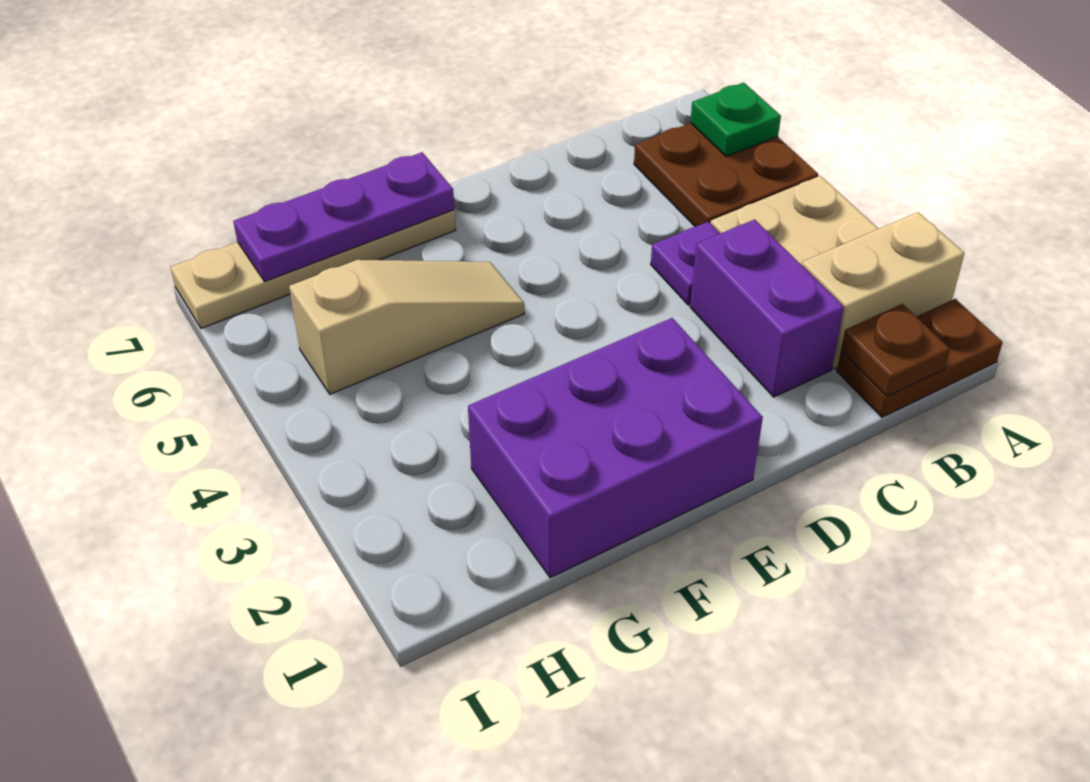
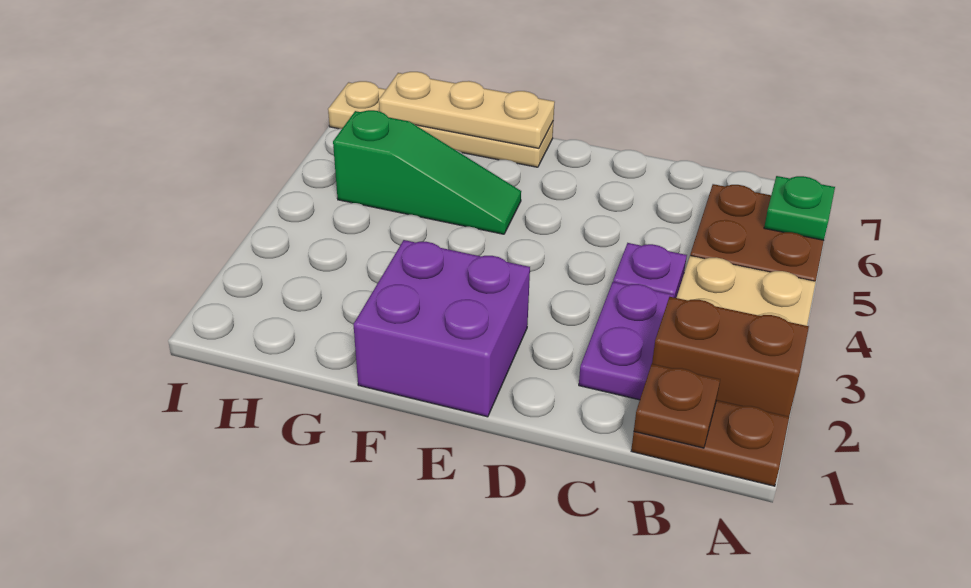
tan brick A2:B2 level 1 -> brown brick A2:B2 level 1
purple brick C2:C3 level 1 -> purple plate C2:C3 level 1
purple brick E1:G2 level 1 -> purple brick E1:F2 level 1
tan slope F5:H5 level 1 top H -> green slope F5:H5 level 1 top H
purple plate F7:H7 level 2 -> tan plate F7:H7 level 2

